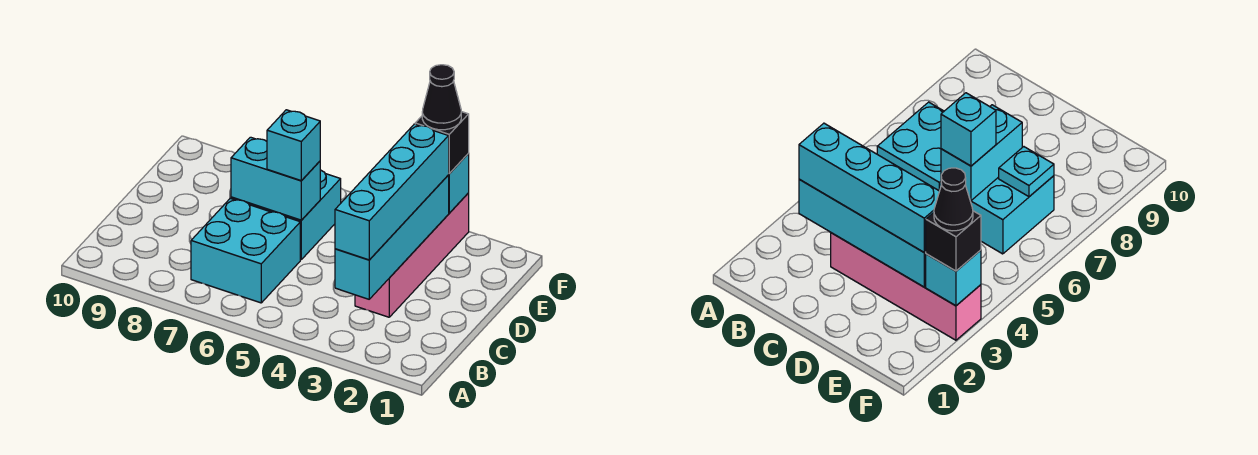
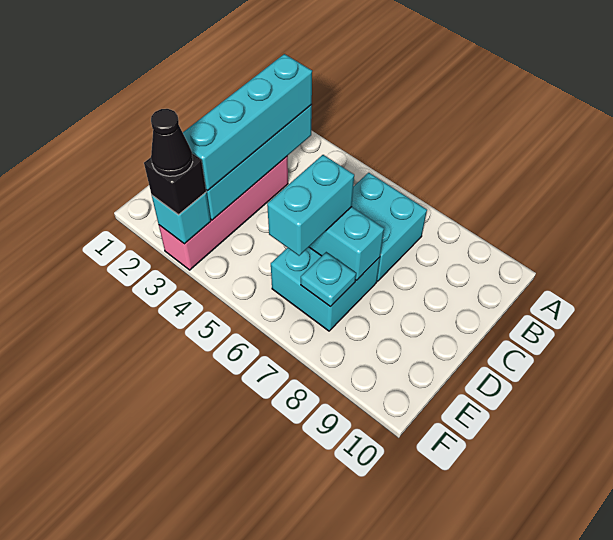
cyan brick D6 level 3 -> cyan brick D6:E6 level 3

